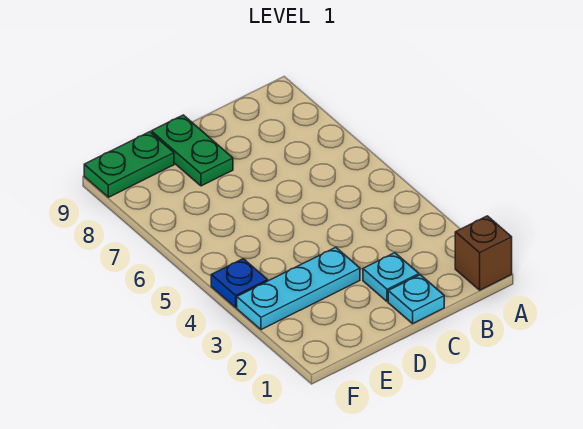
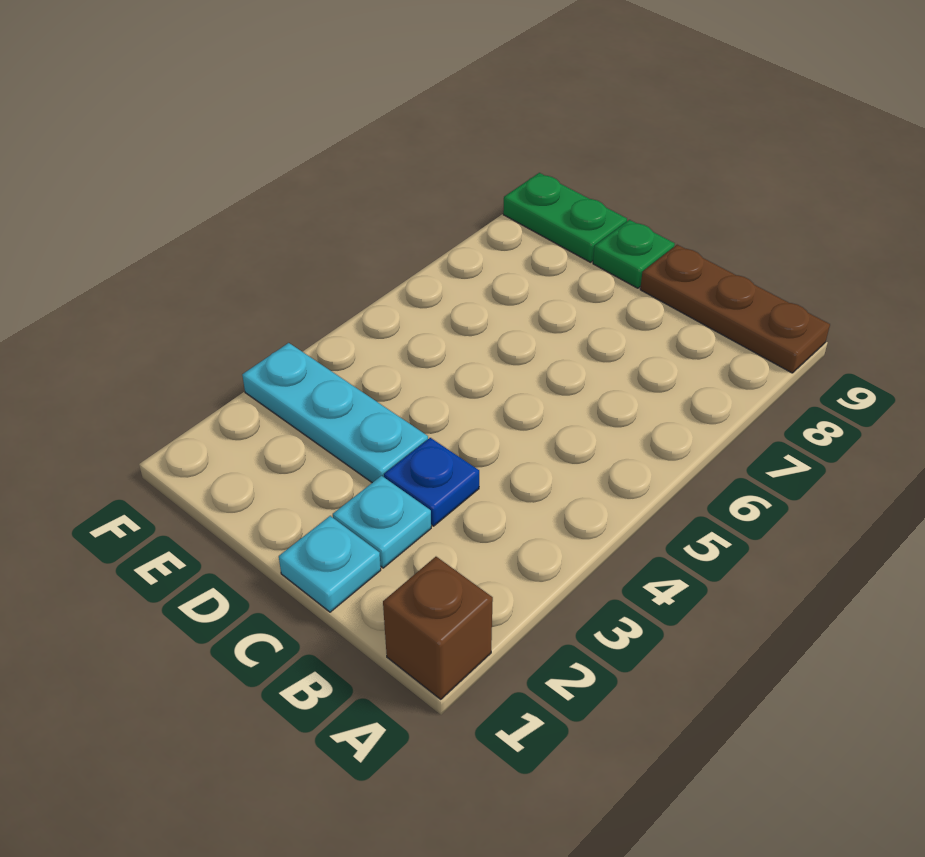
none -> brown plate A9:C9 level 1
green plate D8:D9 level 1 -> green plate D9 level 1
blue plate F4 level 1 -> blue plate C3 level 1

